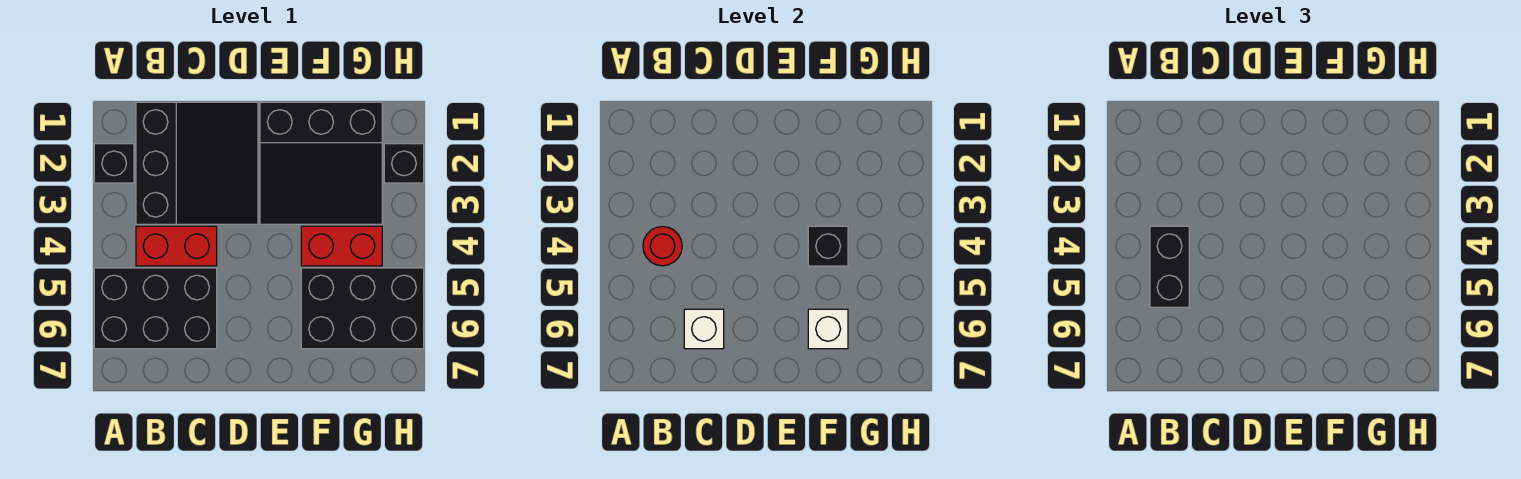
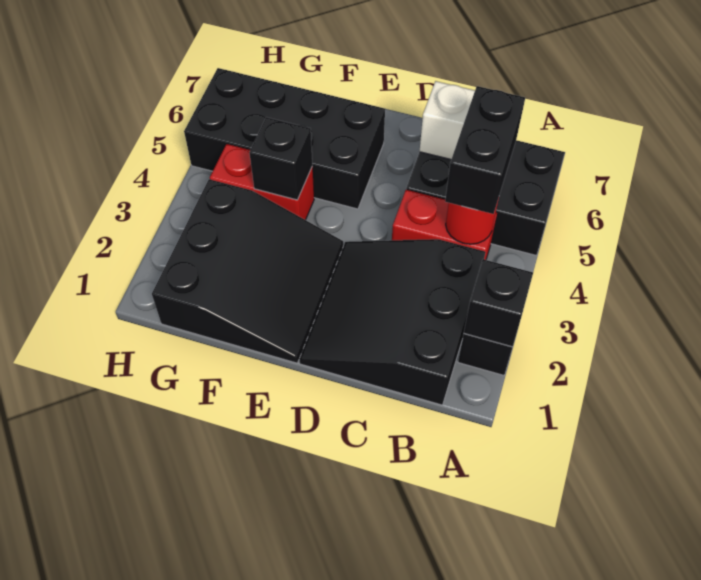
black slope E1:G3 level 1 top 1 -> black slope E1:G3 level 1 top G
black brick F5:H6 level 1 -> black brick E5:H6 level 1
white brick F6 level 2 -> none
black brick H2 level 1 -> black brick A2 level 2

